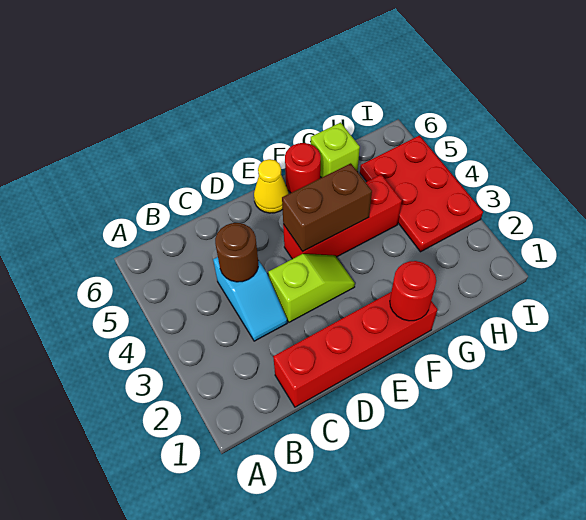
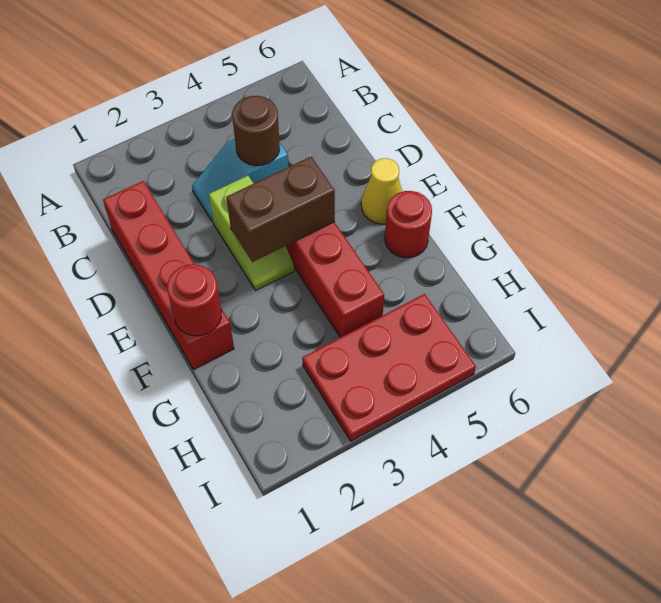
brown brick E4:F4 level 2 -> brown brick E3:E4 level 2
lime brick G6 level 1 -> none

